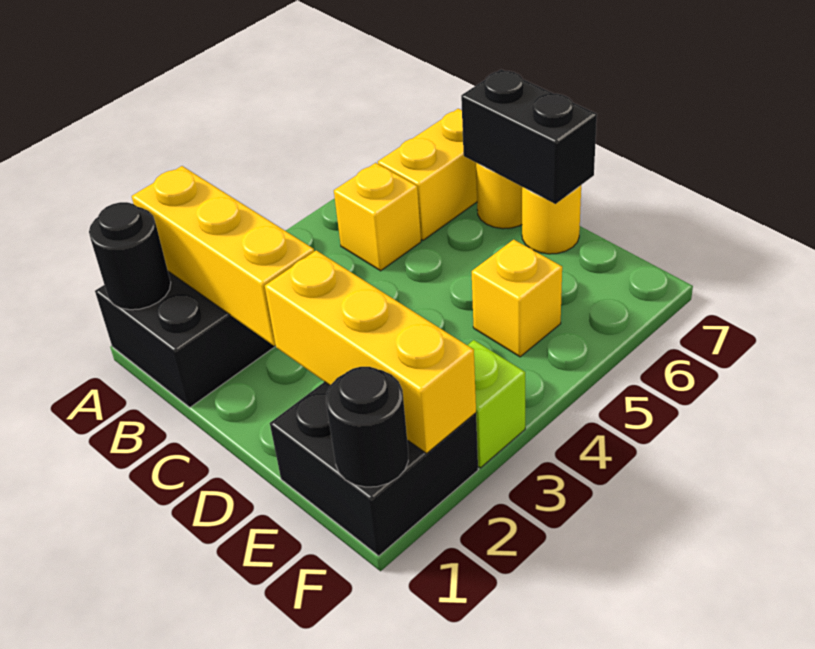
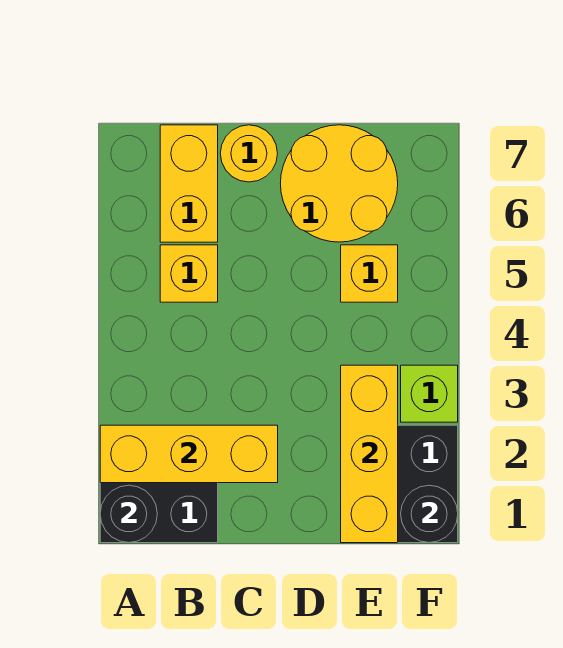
black brick C7:D7 level 2 -> none
yellow brick D2:F2 level 2 -> yellow brick E1:E3 level 2
yellow round brick D7 level 1 -> yellow round brick D6:E7 level 1

